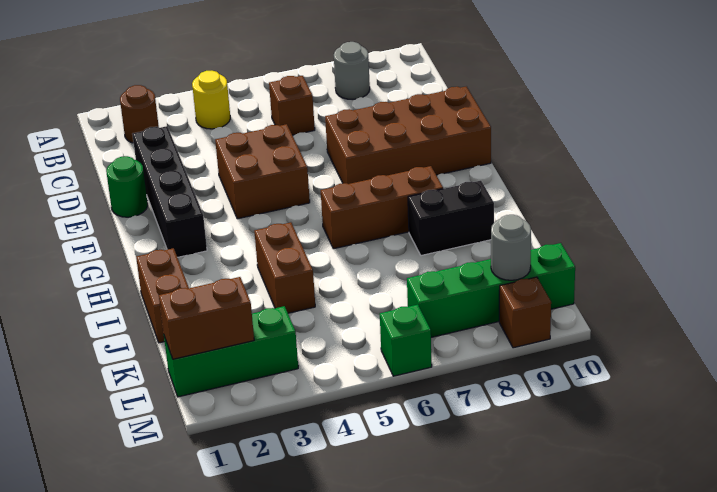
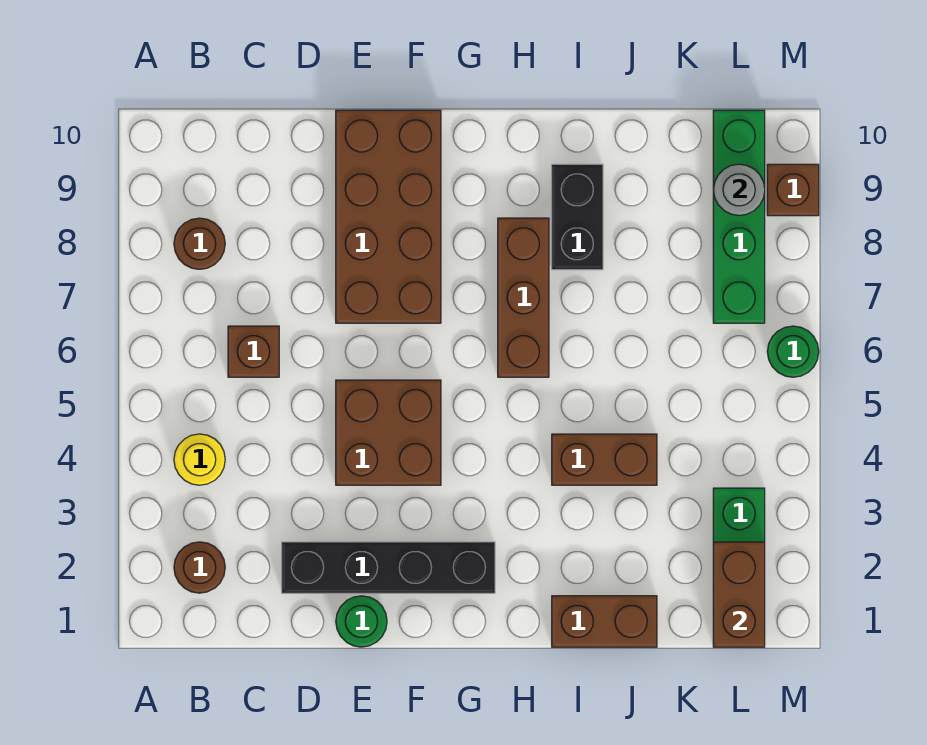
grey round brick B8 level 1 -> brown round brick B8 level 1
green brick M6 level 1 -> green round brick M6 level 1

